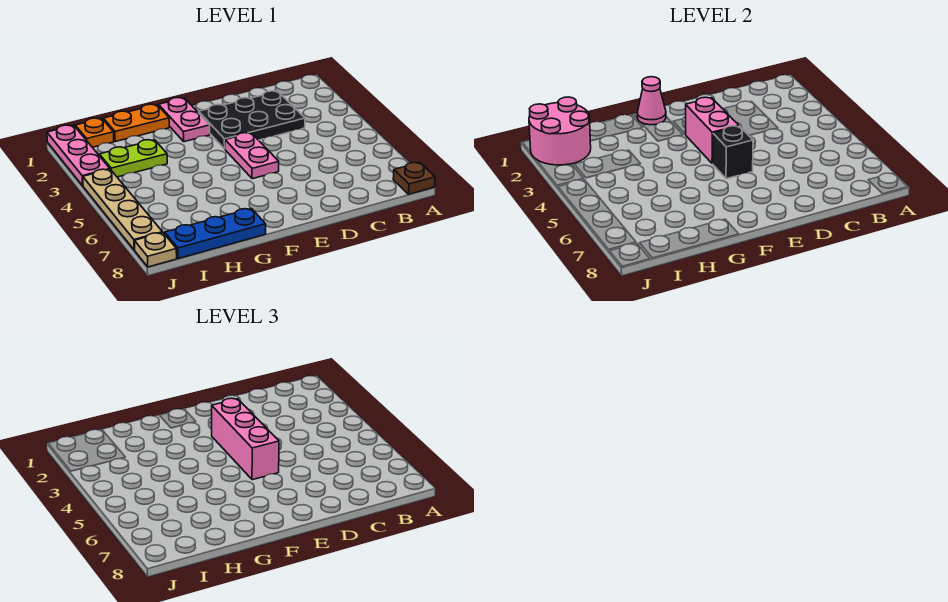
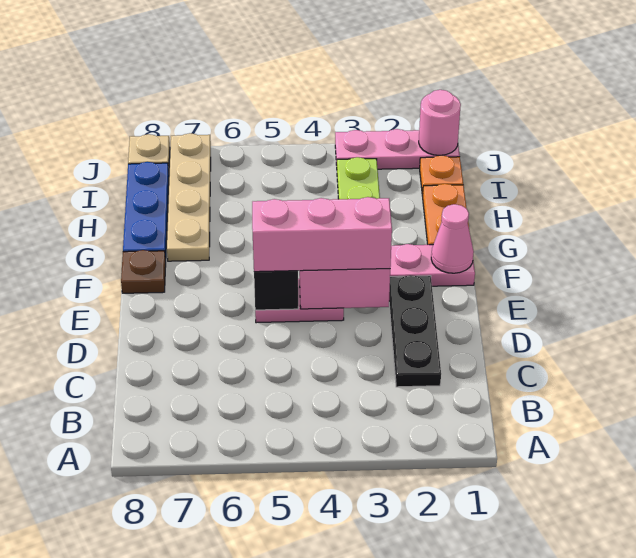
brown plate A8 level 1 -> brown plate F8 level 1
black plate C2:E3 level 1 -> black plate C2:E2 level 1
pink round brick I1:J2 level 2 -> pink round brick J1 level 2
tan plate J4:J7 level 1 -> tan plate G7:J7 level 1

